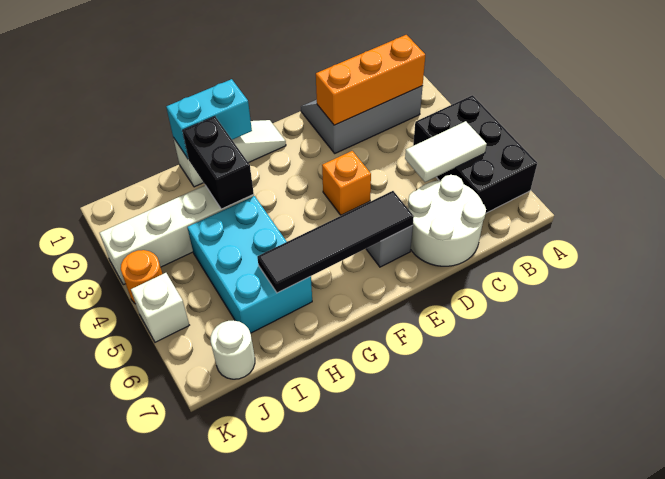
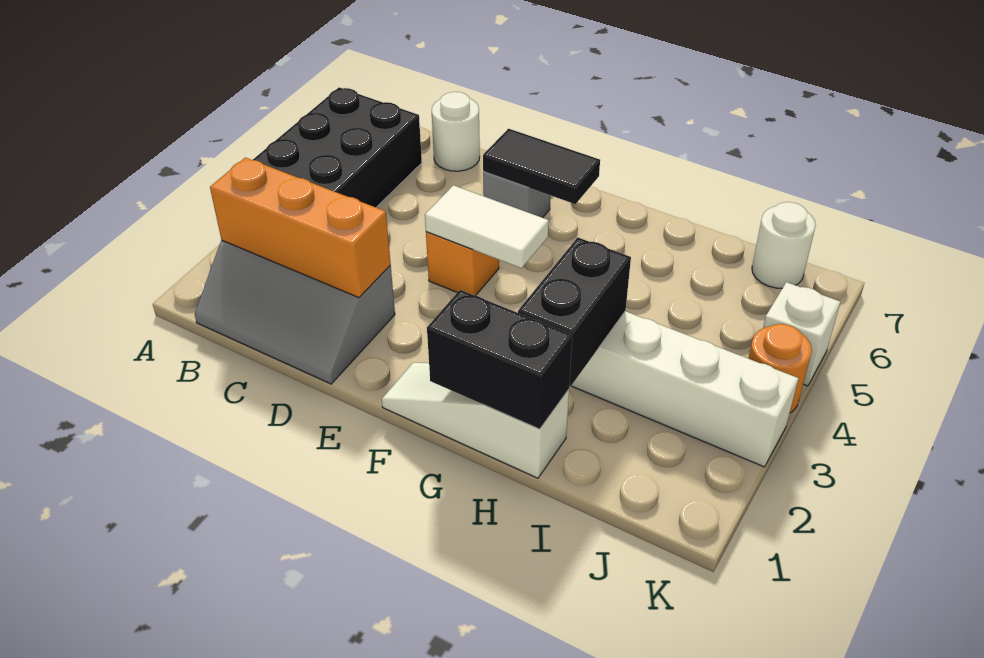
white tile B5:C5 level 2 -> white tile E4:F4 level 2
white round brick C6:D7 level 1 -> white round brick C7 level 1
black tile E6:H6 level 2 -> black tile E6:F6 level 2
cyan brick G1:H1 level 2 -> black brick G1:H1 level 2
cyan brick H4:I6 level 1 -> none

